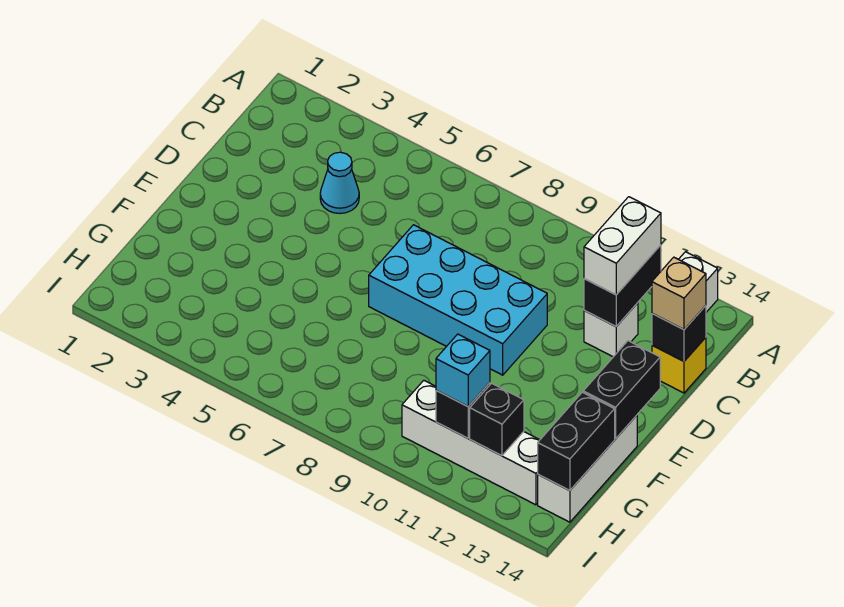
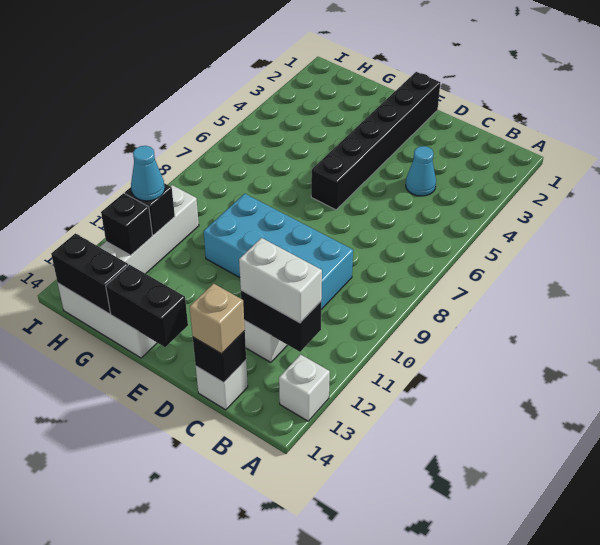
yellow brick C14 level 1 -> white brick C14 level 1
cyan brick D7:E10 level 1 -> cyan brick C9:F10 level 1
none -> black brick E1:E6 level 1
cyan brick H11 level 3 -> cyan cone H11 level 3

